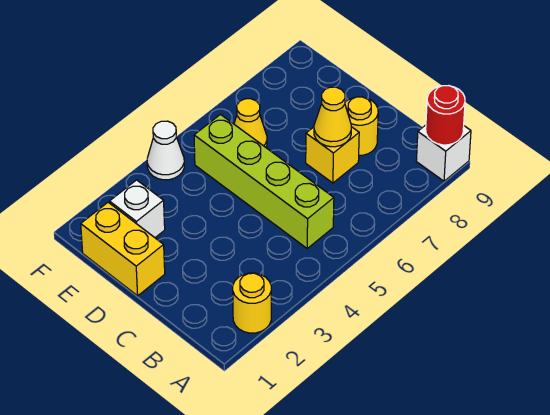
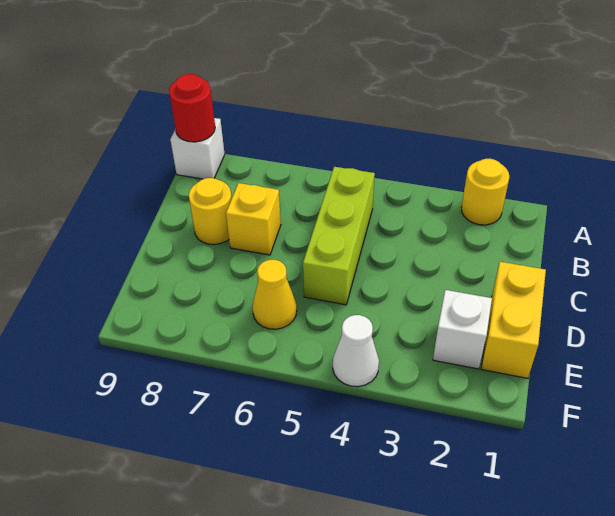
lime brick B5:E5 level 1 -> lime brick B5:D5 level 1
yellow cone C7 level 2 -> none

